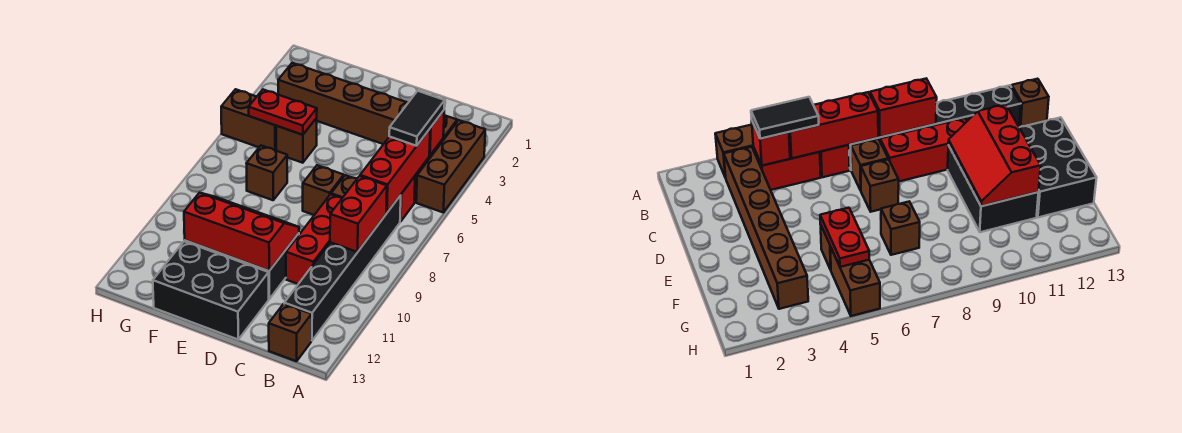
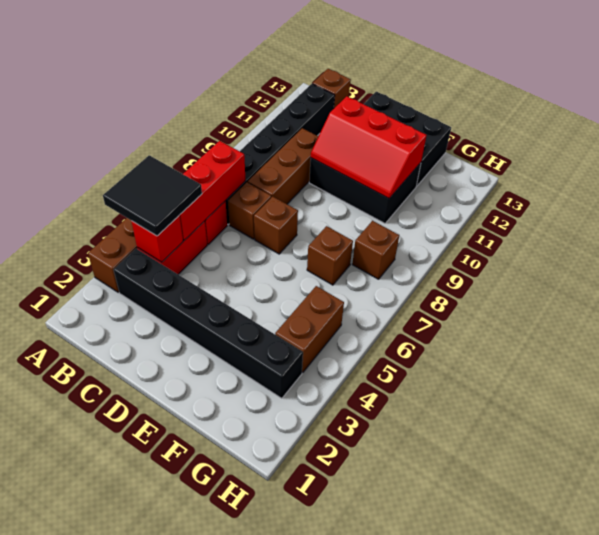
brown brick B3:G3 level 1 -> black brick B3:G3 level 1
black tile B4:B5 level 3 -> black tile A4:B5 level 3
red brick B8:B9 level 2 -> none
red brick C8:C10 level 1 -> brown brick C8:C10 level 1
brown brick F5 level 1 -> brown brick G8 level 1
red plate F5:G5 level 2 -> none
brown brick G5:H5 level 1 -> brown brick G4:G5 level 1

